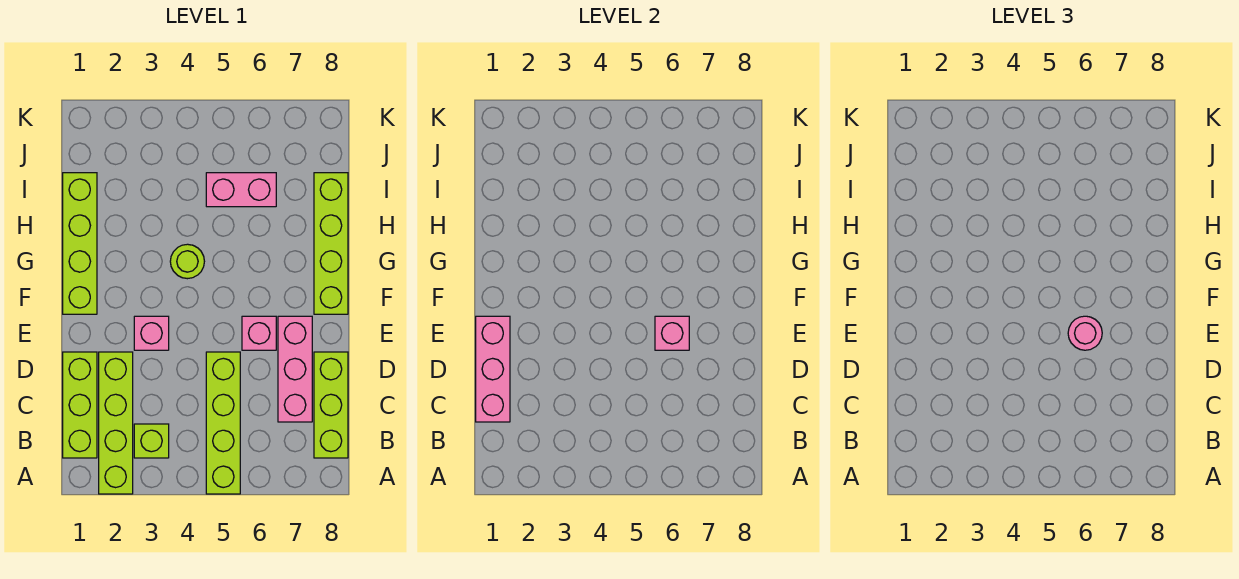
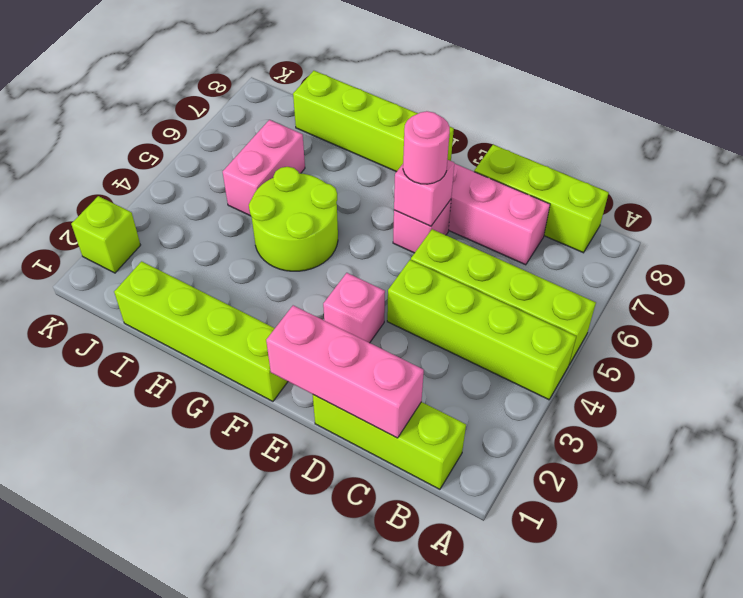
lime brick A2:D2 level 1 -> lime brick A4:D4 level 1
lime brick B3 level 1 -> lime brick K2 level 1
lime round brick G4 level 1 -> lime round brick G4:H5 level 1

